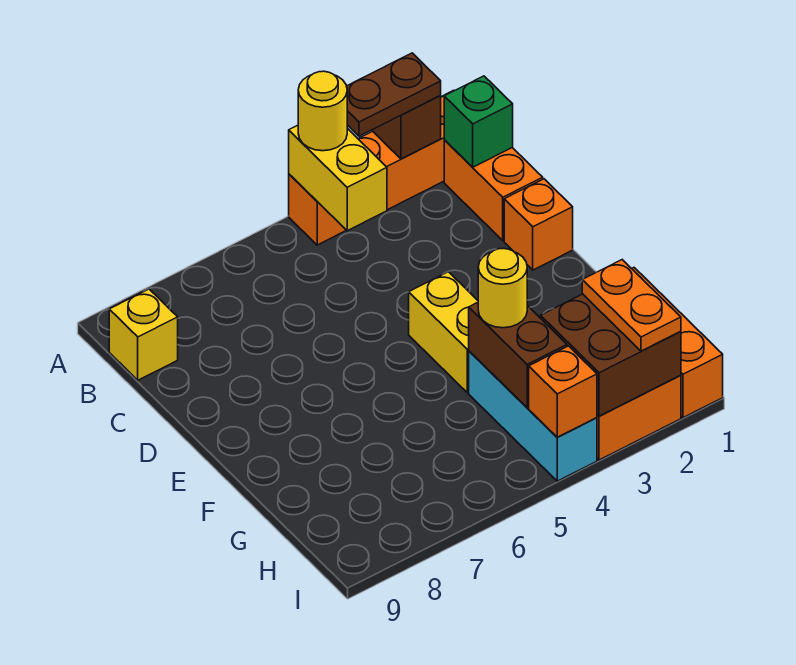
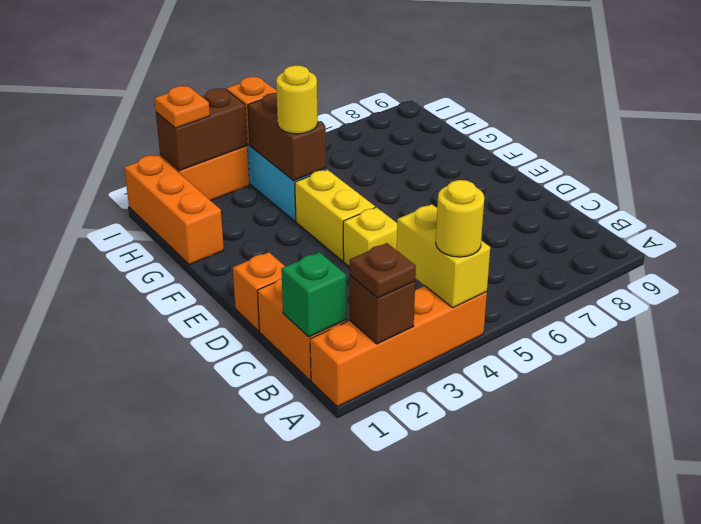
brown plate A2:A3 level 3 -> brown plate A2 level 3
yellow brick B9 level 1 -> yellow brick D4 level 1
brown brick H2:I3 level 2 -> brown brick I2:I3 level 2
orange plate H2:I2 level 3 -> orange plate I2 level 3

